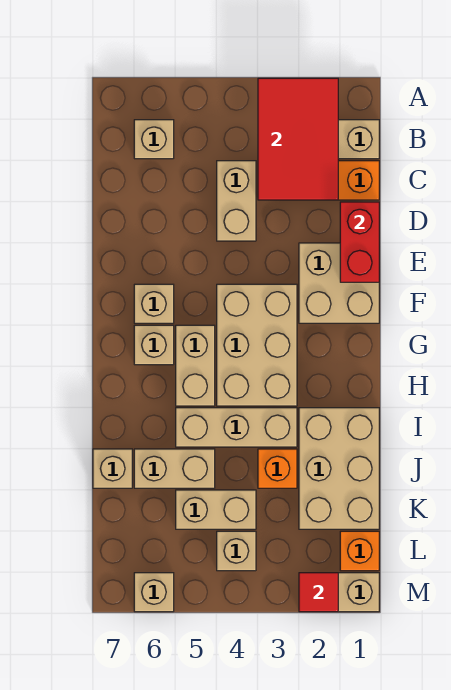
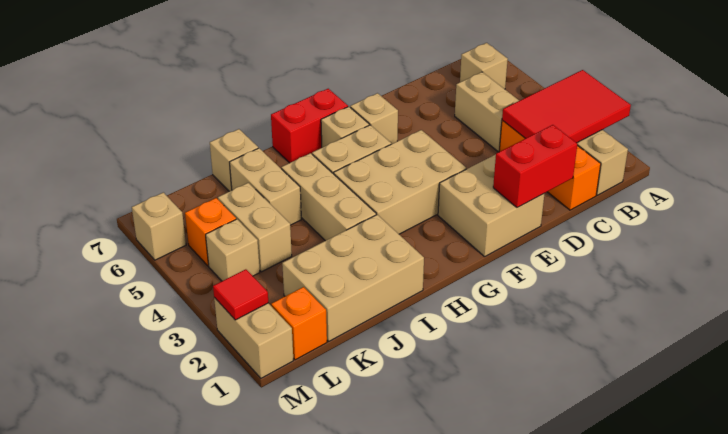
tan brick C4:D4 level 1 -> tan brick C4:C5 level 1
none -> red brick G7:H7 level 1
orange brick J3 level 1 -> orange brick L5 level 1

